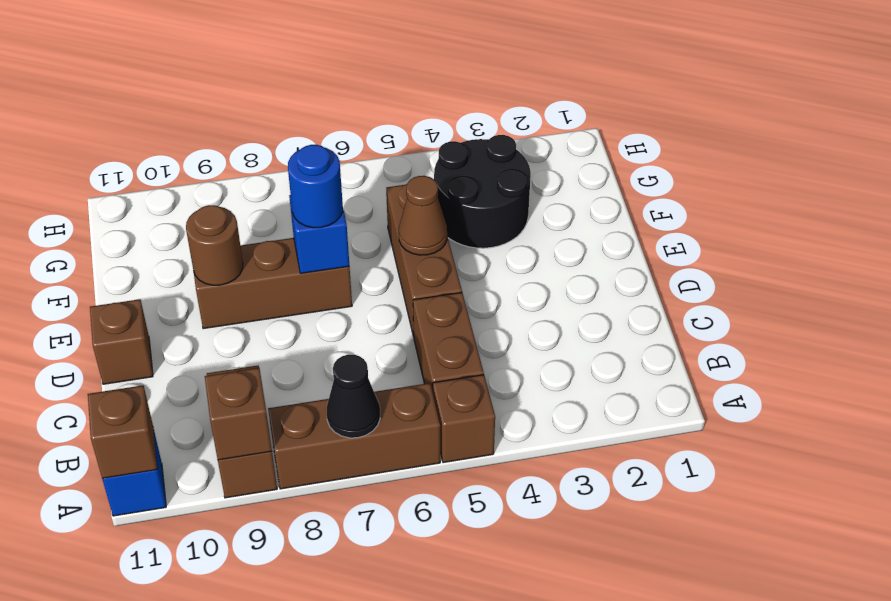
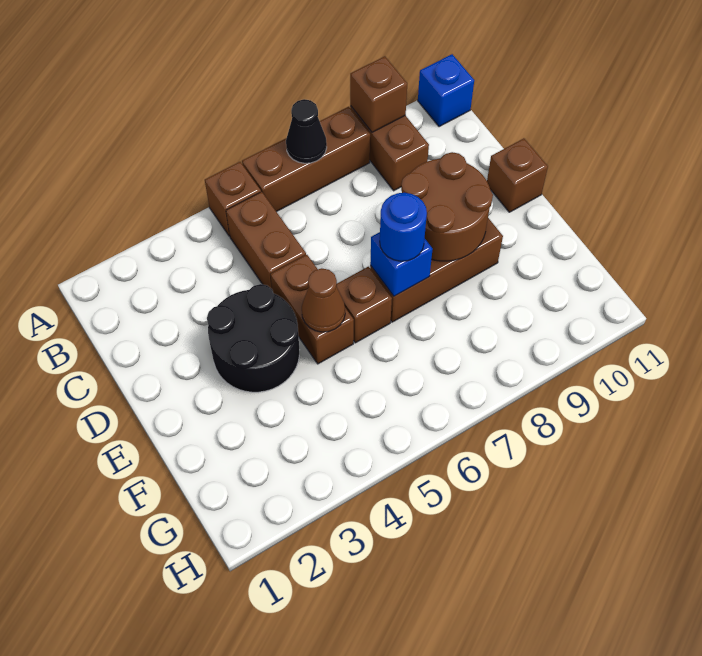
brown brick A11 level 2 -> brown brick E6 level 1
brown brick D5:F5 level 1 -> brown brick D5:E5 level 1
brown round brick E9 level 2 -> brown round brick D8:E9 level 2
black round brick F3:G4 level 1 -> black round brick D3:E4 level 1

